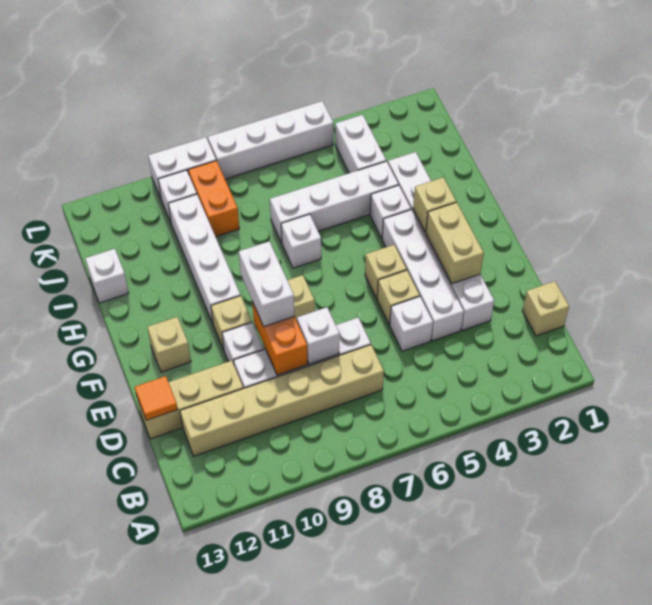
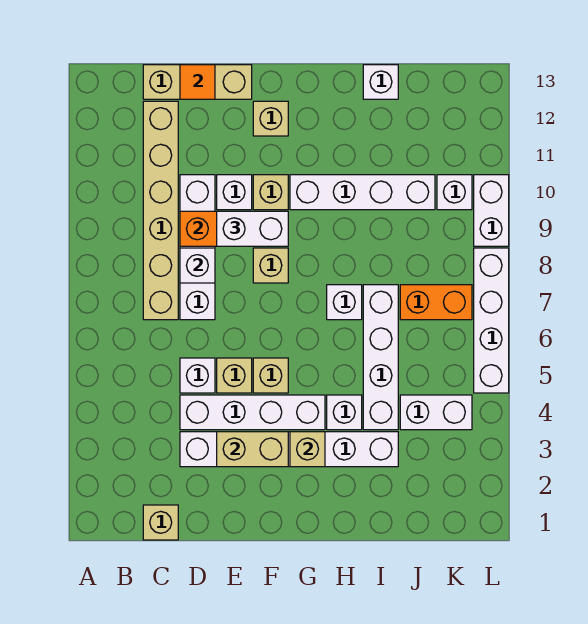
tan brick D11:D13 level 1 -> tan brick C13:E13 level 1
orange brick J9:K9 level 1 -> orange brick J7:K7 level 1

